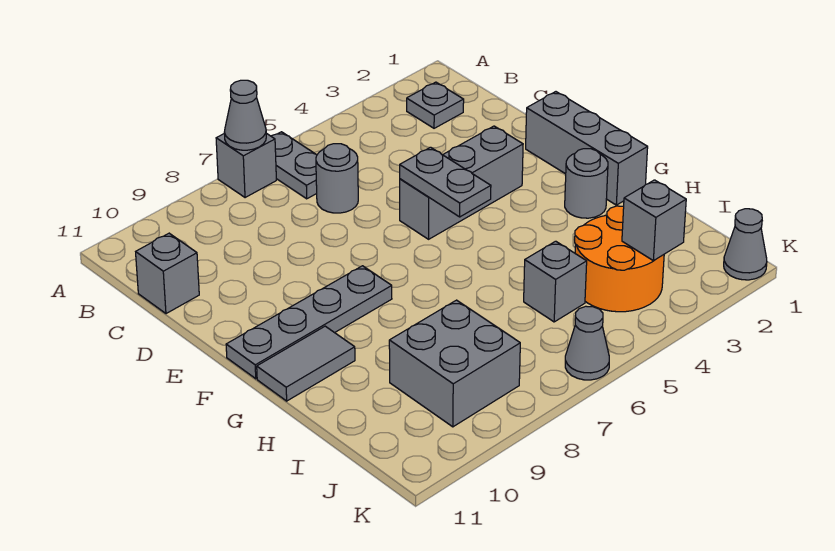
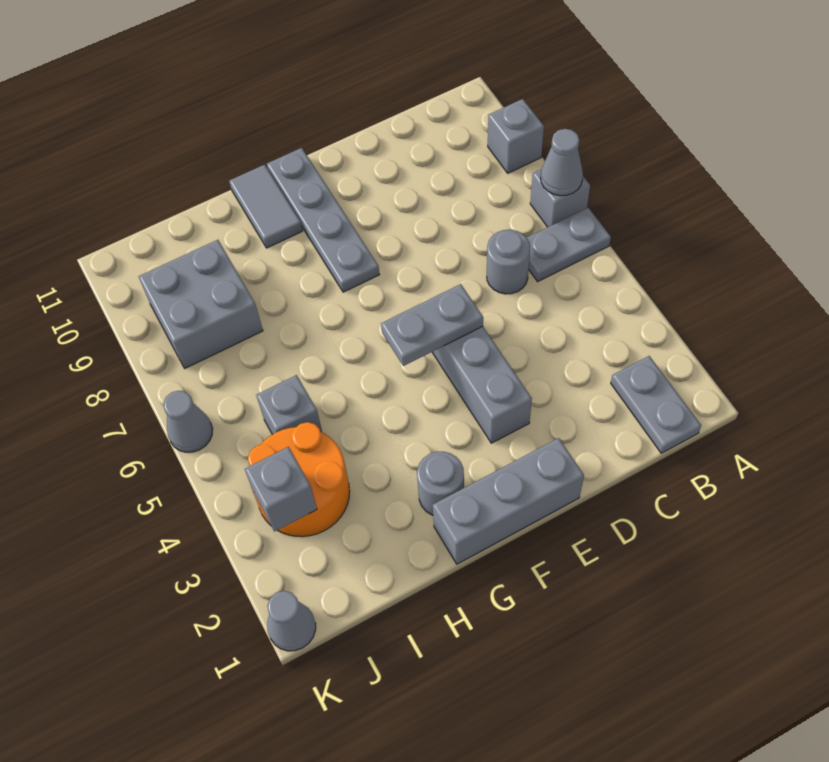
grey plate B2 level 1 -> grey plate B1:B2 level 1
grey brick C11 level 1 -> grey brick A9 level 1

